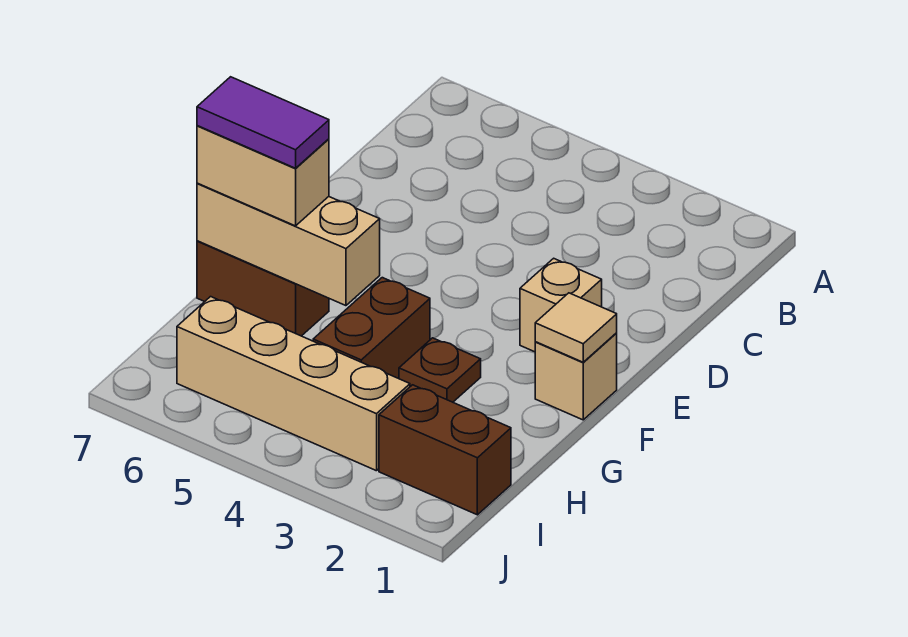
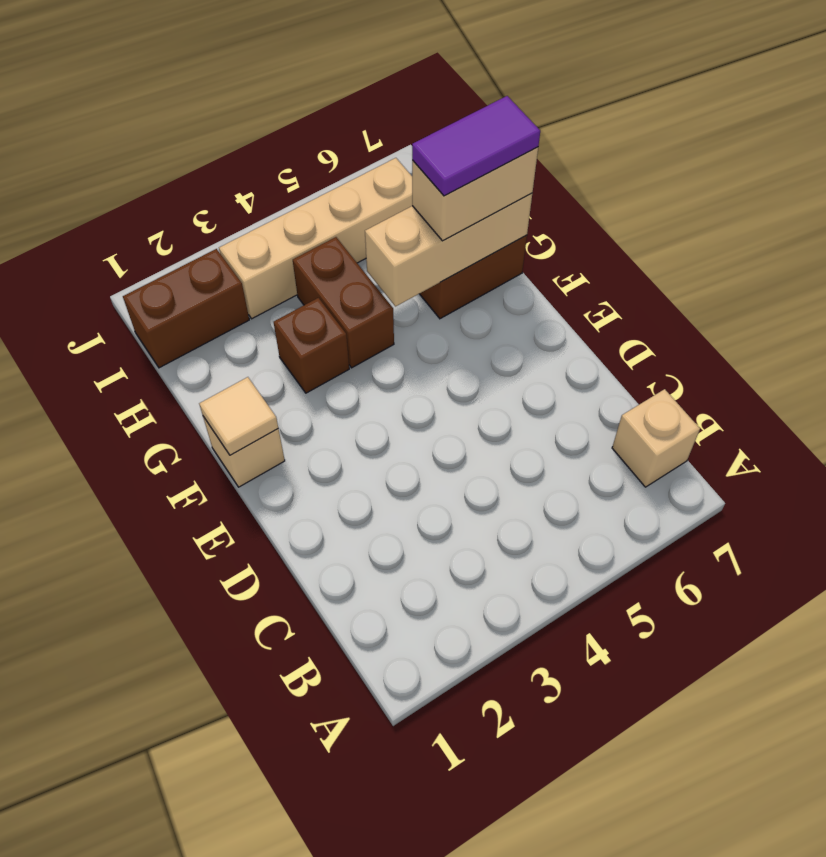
tan brick E2 level 1 -> tan brick B7 level 1
brown plate G3 level 1 -> brown brick G3 level 1

